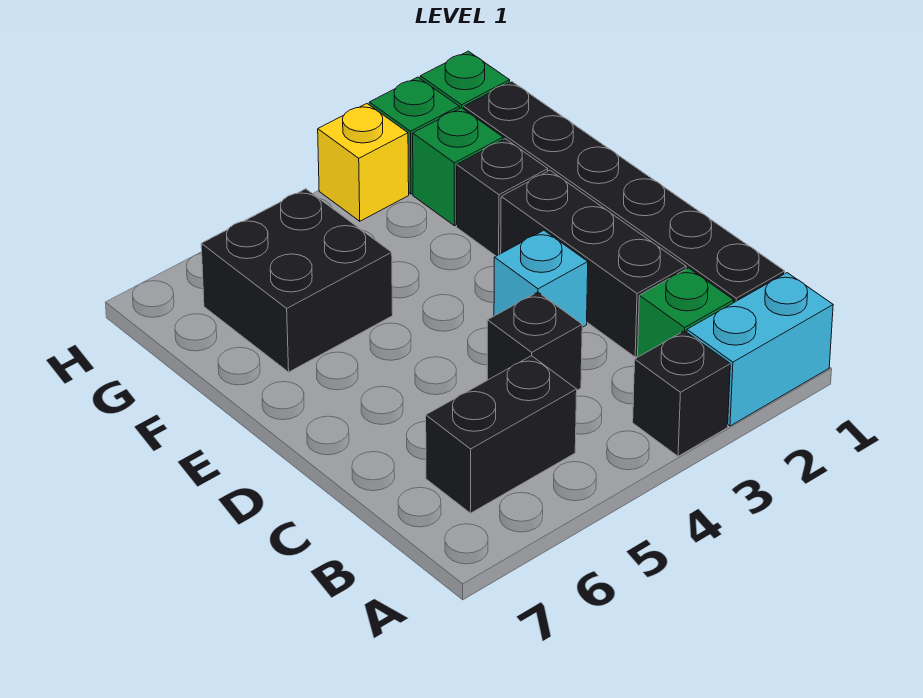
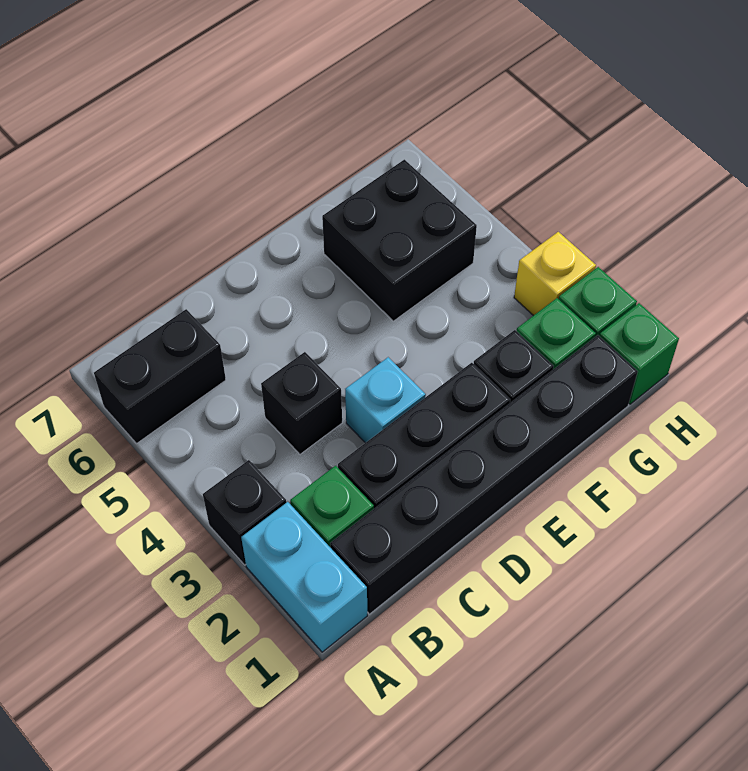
black brick B5:B6 level 1 -> black brick A6:B6 level 1

